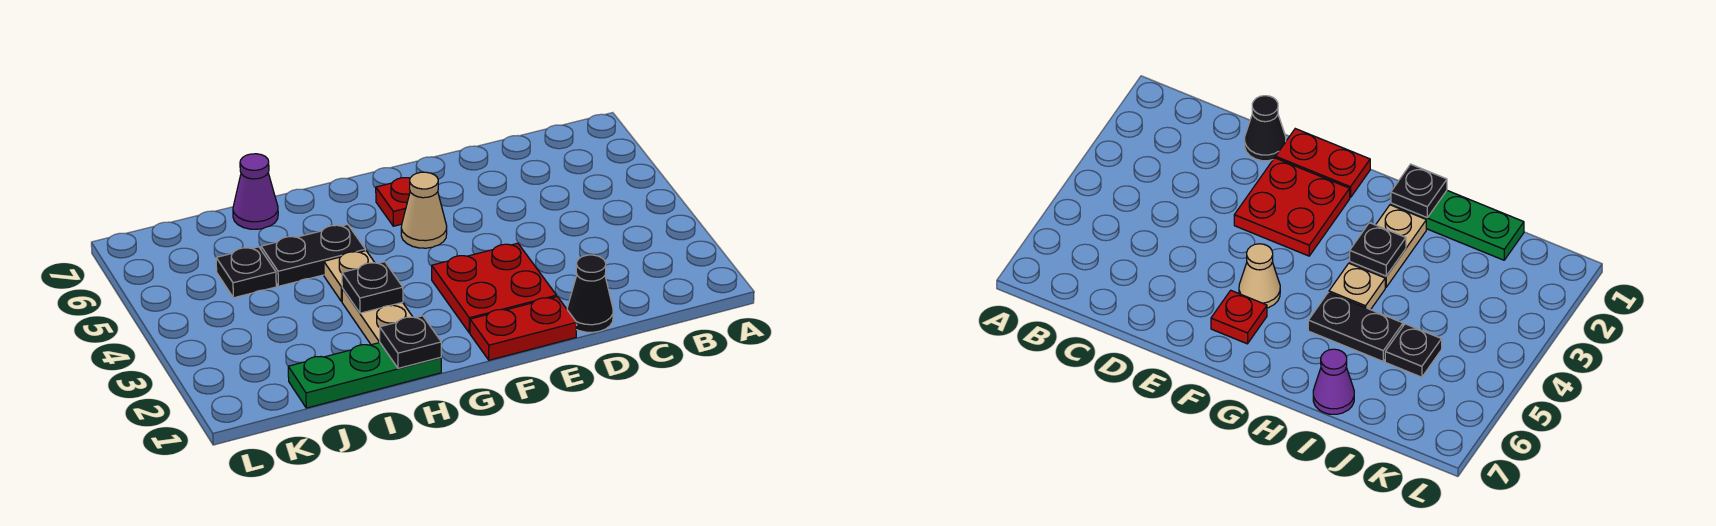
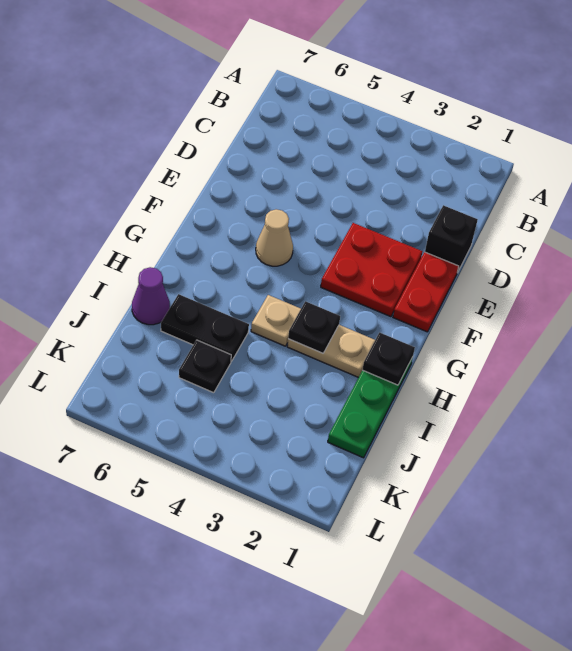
black cone D1 level 1 -> black brick D1 level 1
red plate F6 level 1 -> none
black plate H5:I5 level 1 -> black plate I5:I6 level 1

